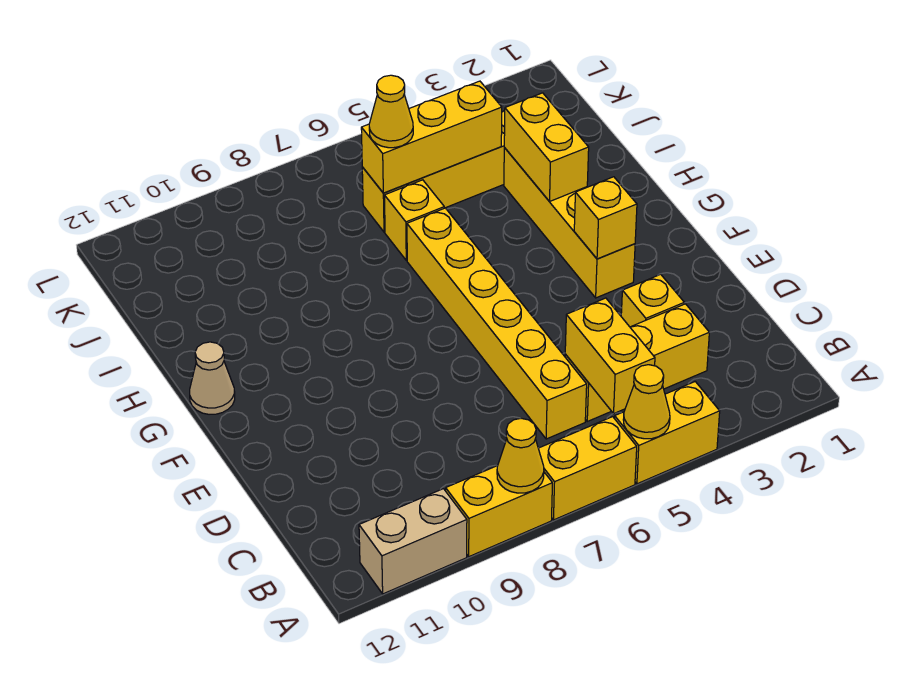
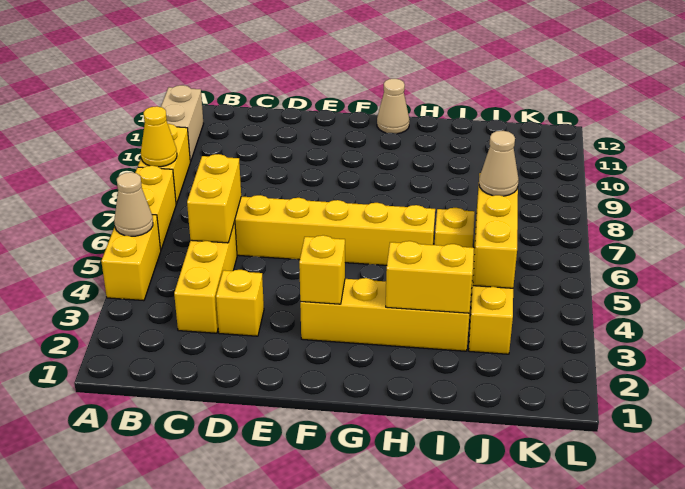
yellow cone A5 level 2 -> tan cone A5 level 2
yellow brick B5:C5 level 2 -> yellow brick C5:C6 level 2
yellow cone J6 level 3 -> tan cone J6 level 3

